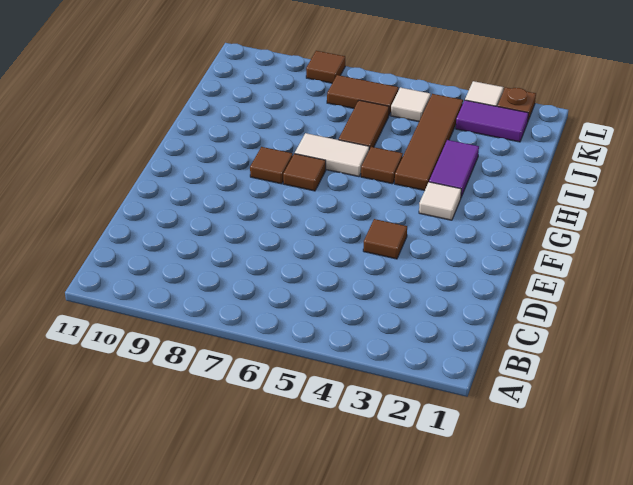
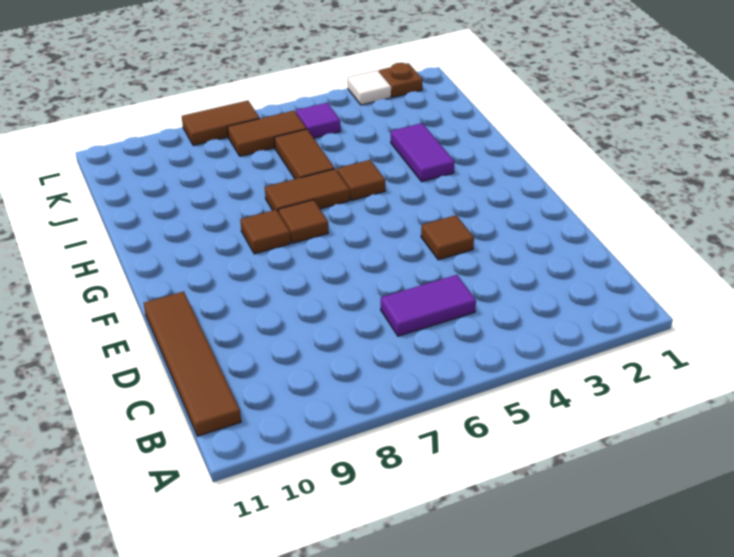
white tile G3 level 1 -> none
brown tile H4:K4 level 1 -> brown tile B11:E11 level 1
white tile H6:H7 level 1 -> brown tile H6:H7 level 1
purple tile K2:K3 level 1 -> purple tile C5:C6 level 1
white tile K5 level 1 -> purple tile K5 level 1
brown tile L8 level 1 -> brown tile L7:L8 level 1

